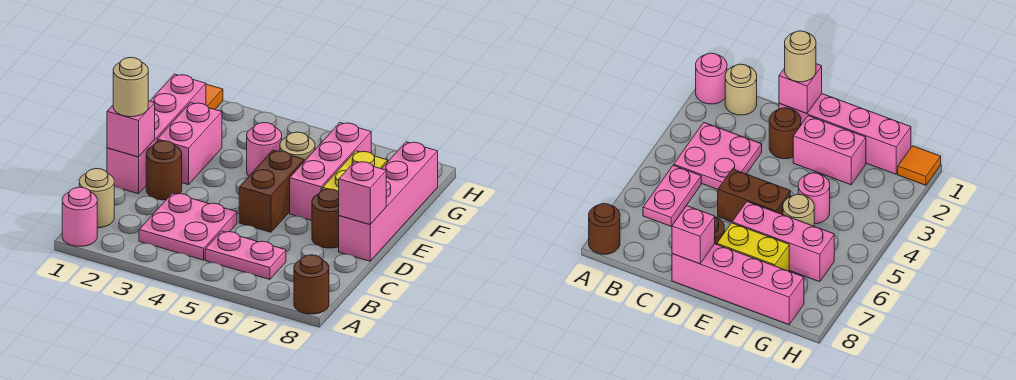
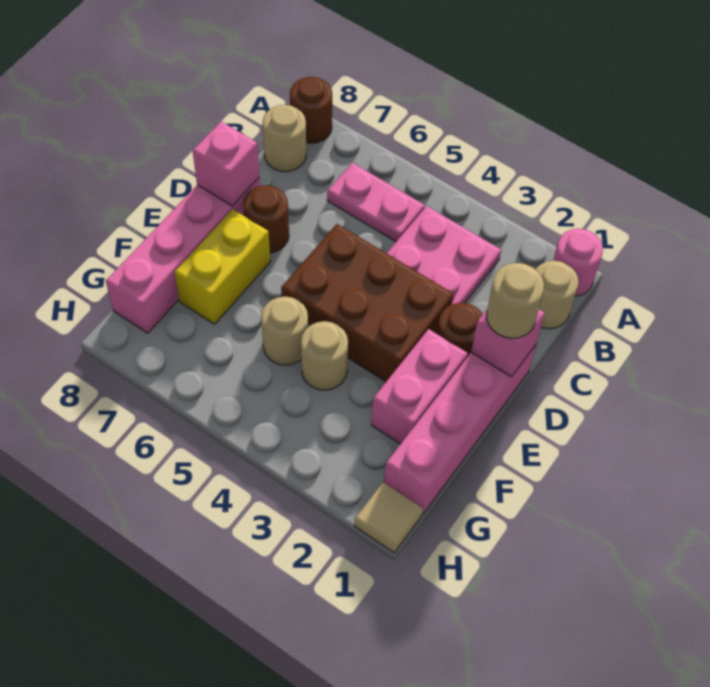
none -> tan round brick B8 level 1
brown brick D5:E5 level 1 -> brown brick D3:E5 level 1
pink brick E6:G6 level 1 -> none
pink round brick F4 level 1 -> tan round brick F4 level 1
orange tile H1 level 1 -> tan tile H1 level 1

